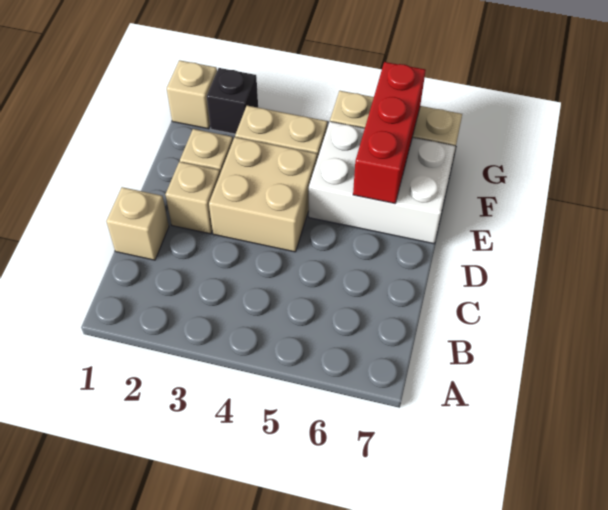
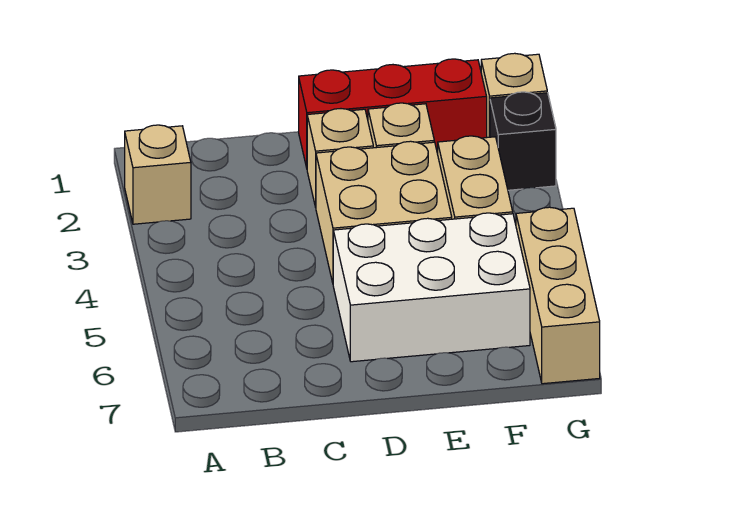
tan brick C1 level 1 -> tan brick A2 level 1
white brick E5:F7 level 1 -> white brick D5:F6 level 1
red brick E6:G6 level 2 -> red brick D1:F1 level 1

